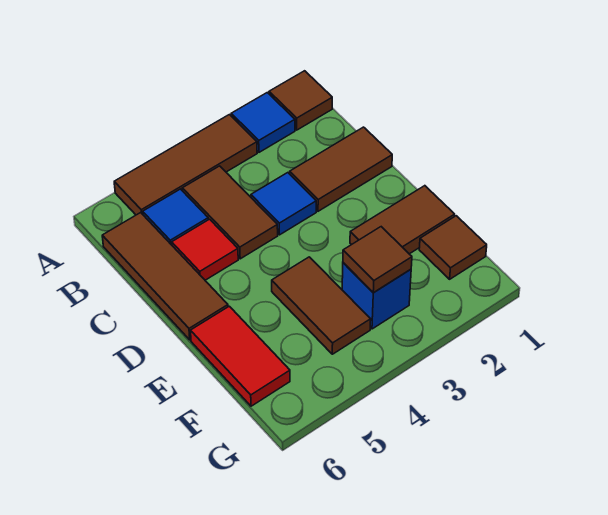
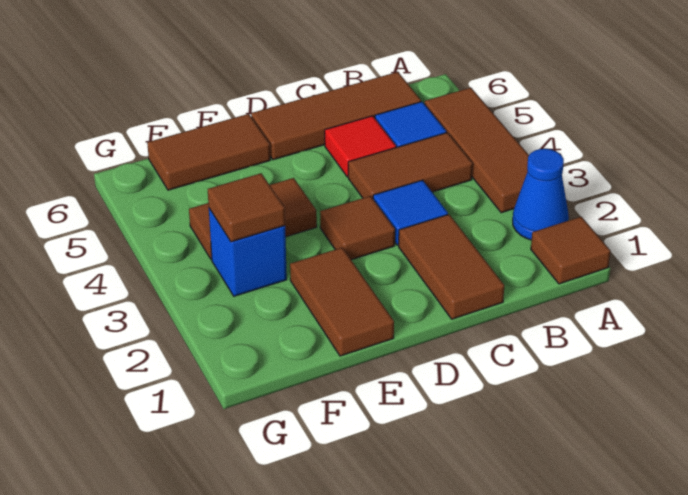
blue tile A2 level 1 -> blue cone A2 level 1
red tile E6:F6 level 1 -> brown tile E6:F6 level 1
brown tile F1 level 1 -> brown tile D3 level 1

